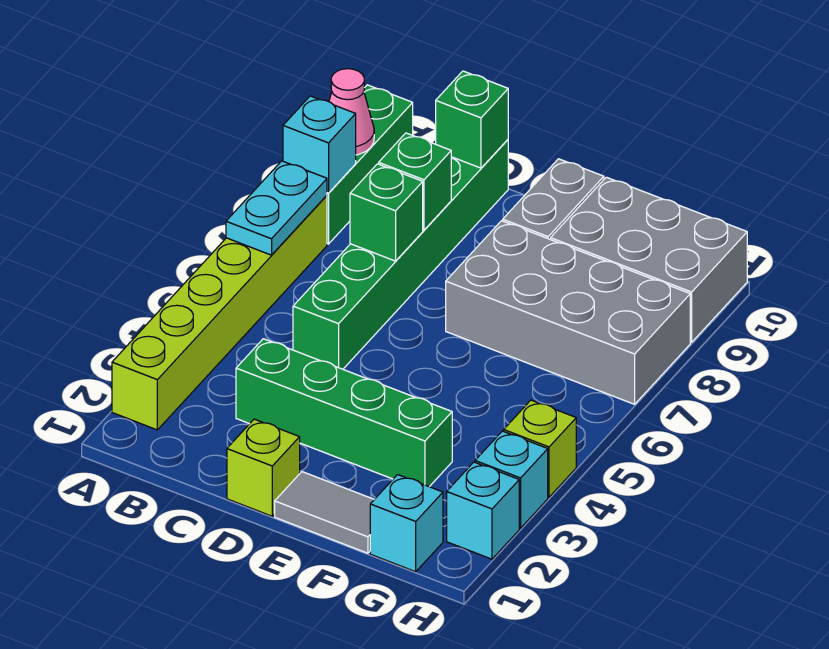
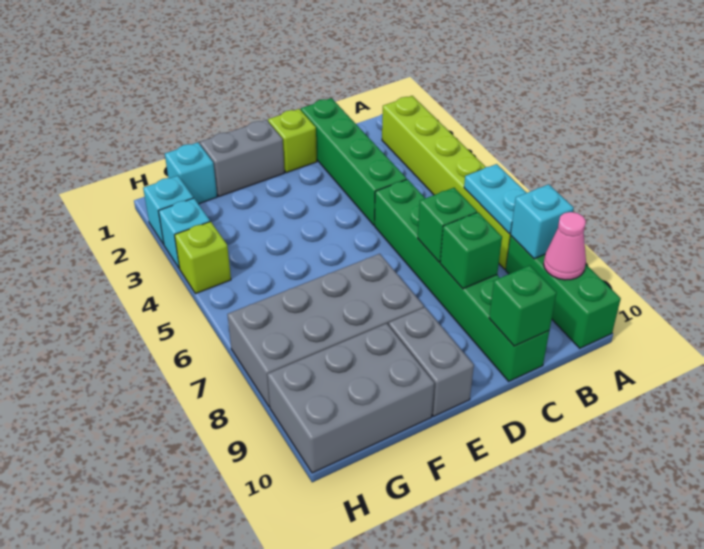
green brick C3:F3 level 1 -> green brick C1:C4 level 1
grey tile E1:F1 level 1 -> grey brick E1:F1 level 1

